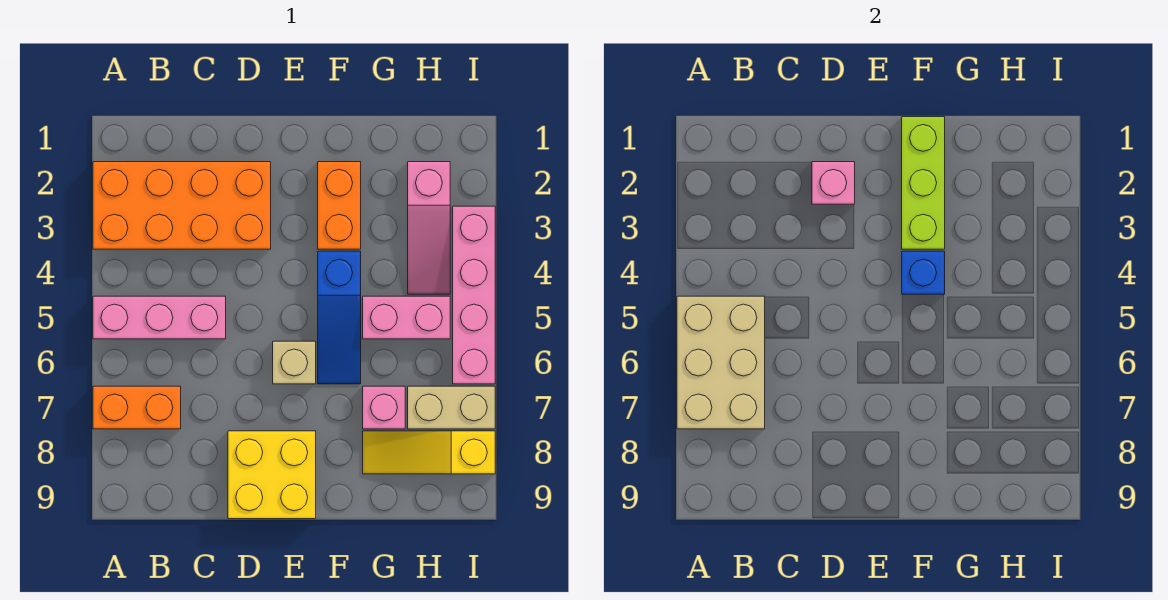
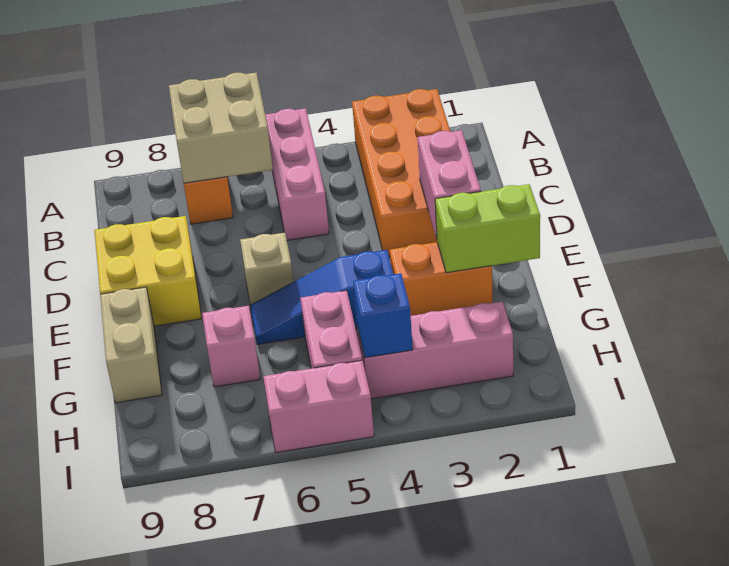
tan brick A5:B7 level 2 -> tan brick A6:B7 level 2
pink brick D2 level 2 -> pink brick D2:E2 level 2
lime brick F1:F3 level 2 -> lime brick F1:F2 level 2
blue brick F4 level 2 -> blue brick H4 level 2
yellow slope G8:I8 level 1 top I -> none
pink slope H2:H4 level 1 top 2 -> pink brick H2:H4 level 1
tan brick H7:I7 level 1 -> tan brick F9:G9 level 1
pink brick I3:I6 level 1 -> pink brick I5:I6 level 1

